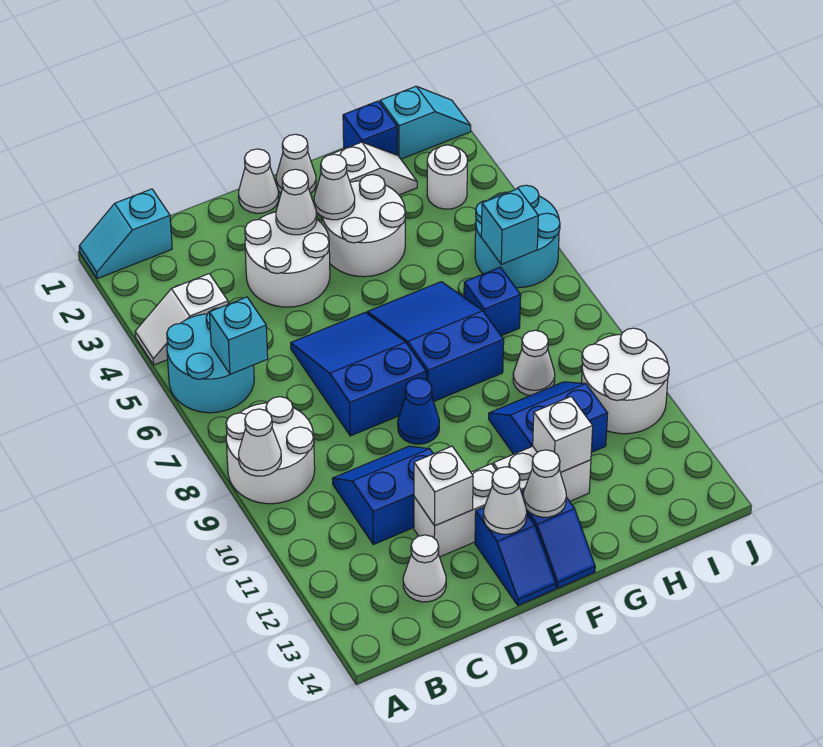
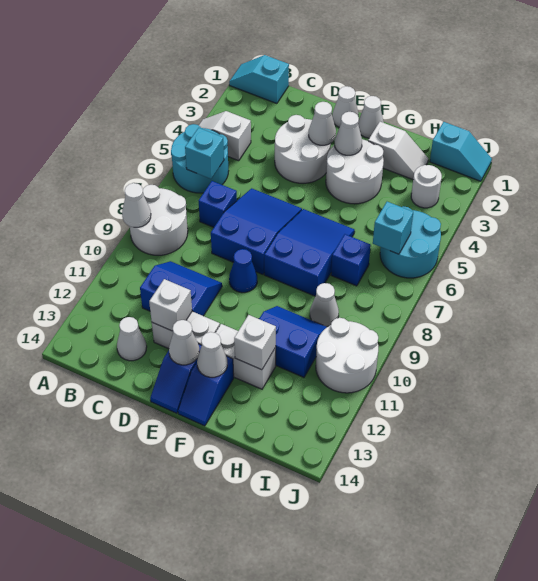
blue brick H1 level 1 -> blue brick C7 level 1

